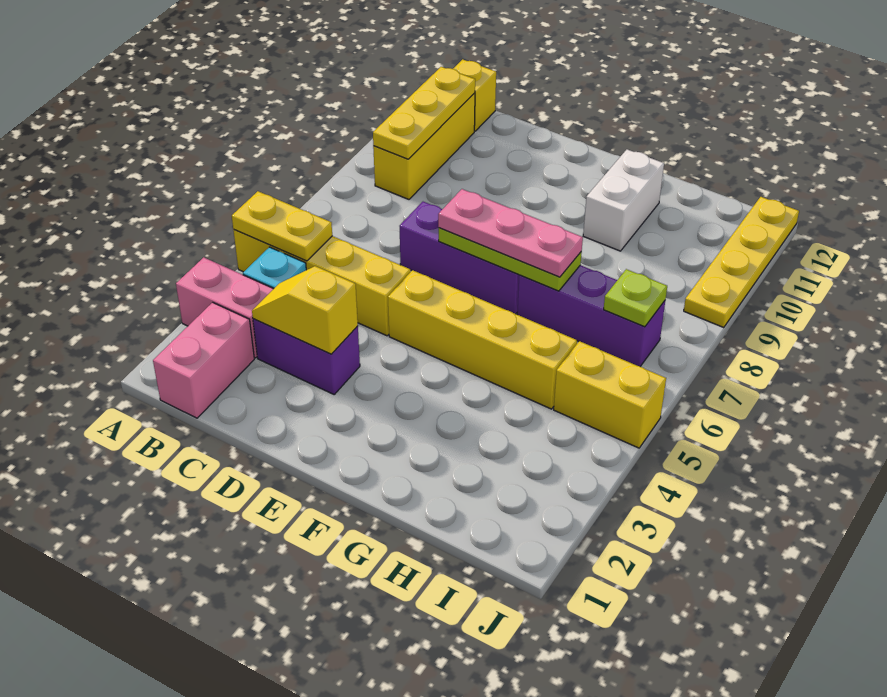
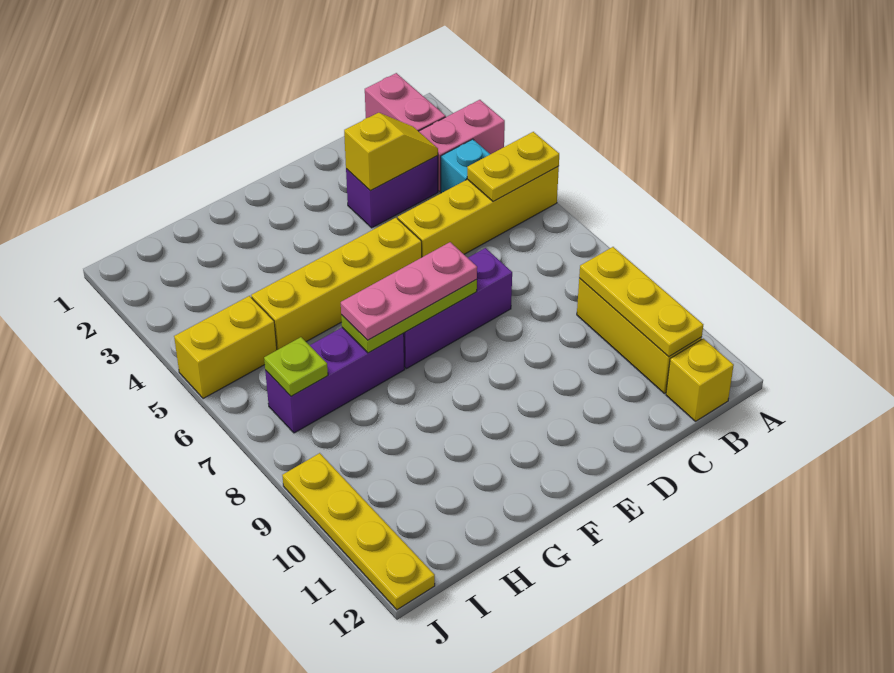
white brick G10:G11 level 1 -> none

